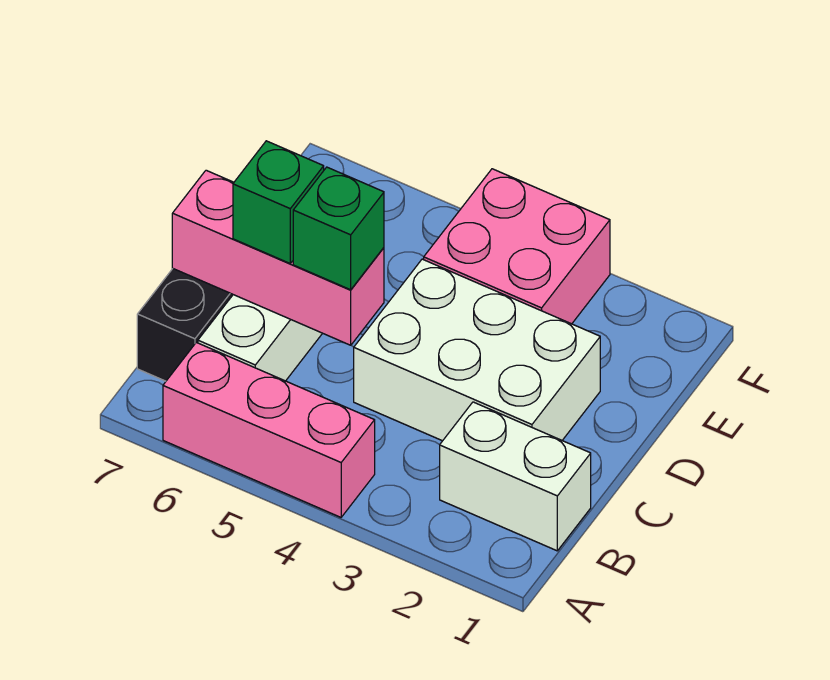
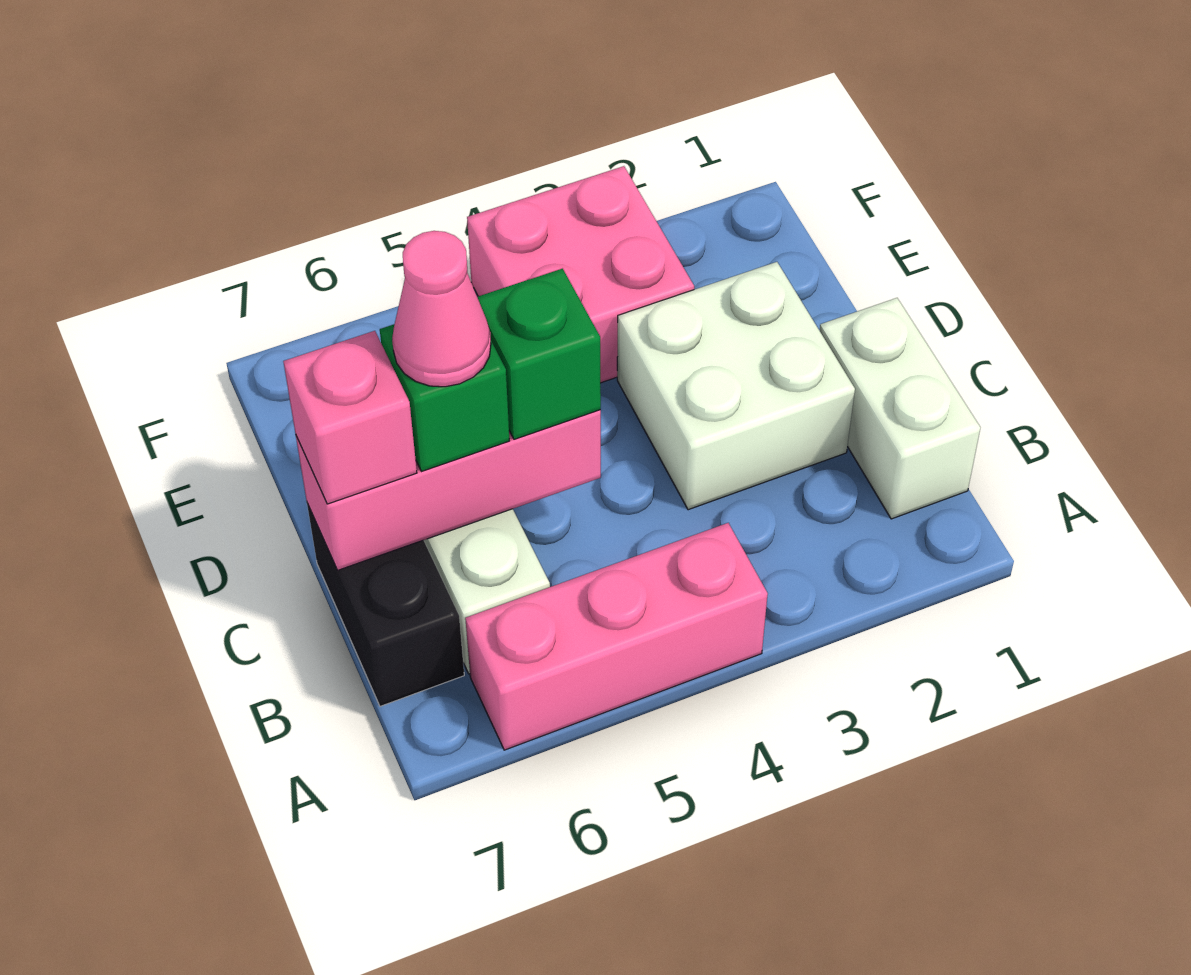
white brick B1:B2 level 1 -> white brick B1:C1 level 1
white brick C2:D4 level 1 -> white brick C2:D3 level 1
none -> pink cone C6 level 4
none -> pink brick C7 level 3

